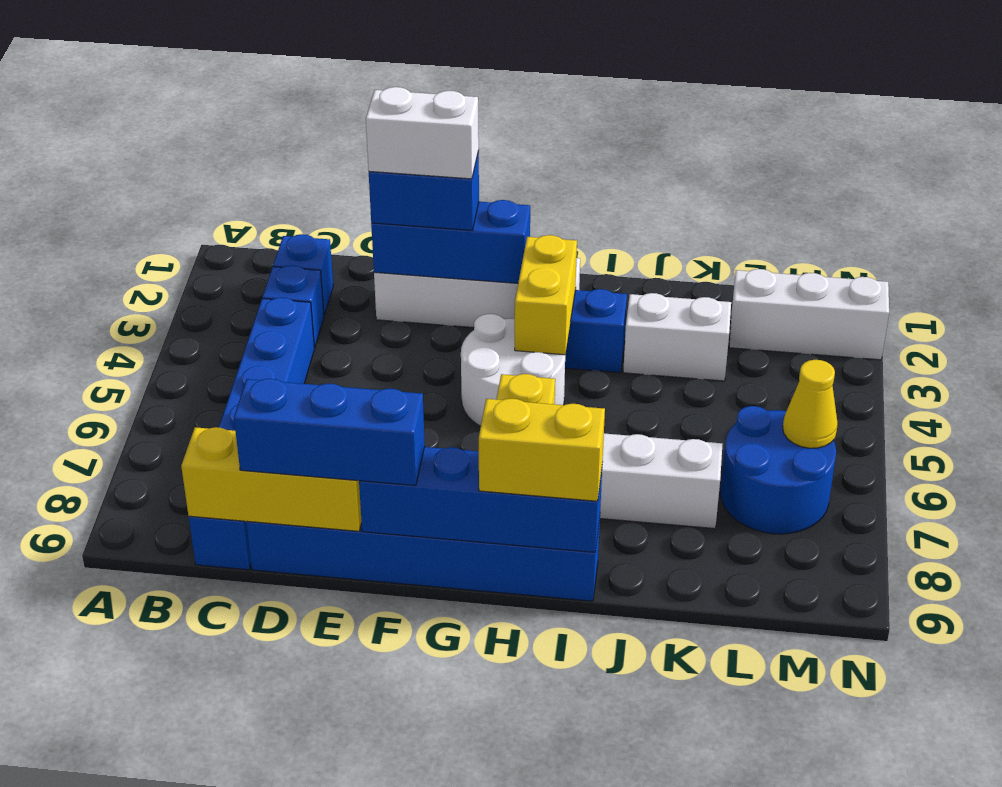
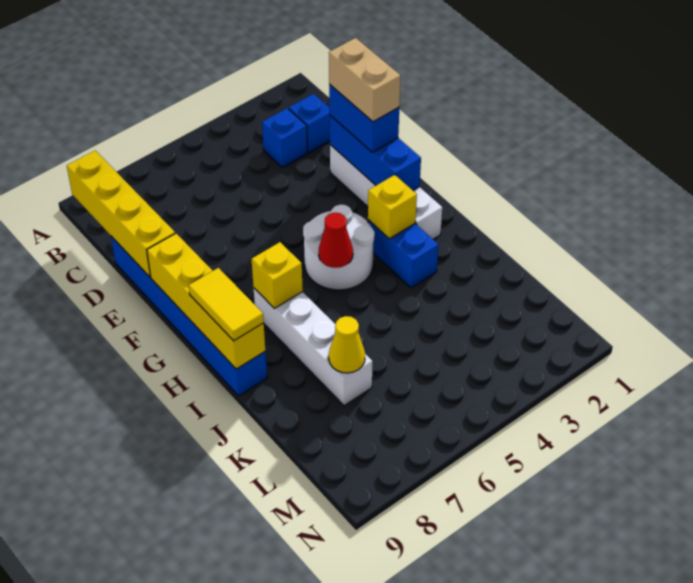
blue brick C4:C9 level 1 -> none
yellow brick C9:E9 level 2 -> yellow brick B9:E9 level 2
blue brick D9:F9 level 3 -> none
white brick E2:F2 level 4 -> tan brick E2:F2 level 4
blue brick F9:I9 level 2 -> yellow brick F9:I9 level 2
yellow brick H3:H4 level 2 -> yellow brick H3 level 2
none -> red cone H5 level 2
yellow brick H9:I9 level 3 -> yellow tile H9:I9 level 3
white brick J3:K3 level 1 -> none
white brick L2:N2 level 1 -> none
blue round brick L6:M7 level 1 -> none
yellow cone M6 level 2 -> yellow cone K7 level 2

